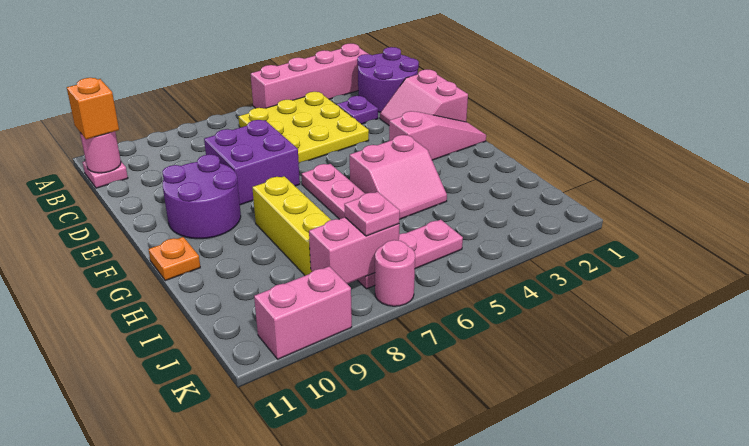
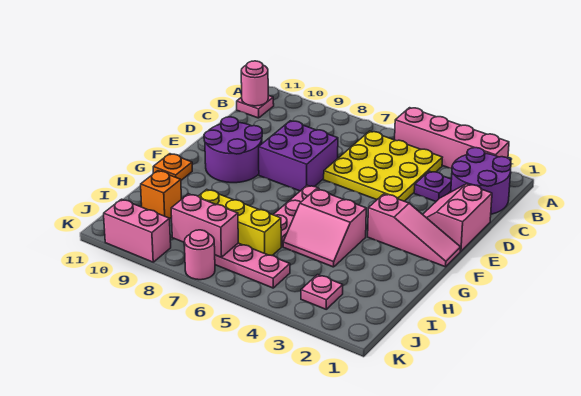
orange brick B11 level 3 -> orange brick I10 level 1
yellow brick G8:I8 level 1 -> yellow brick I6:I8 level 1
pink plate J7 level 3 -> pink plate J3 level 1

